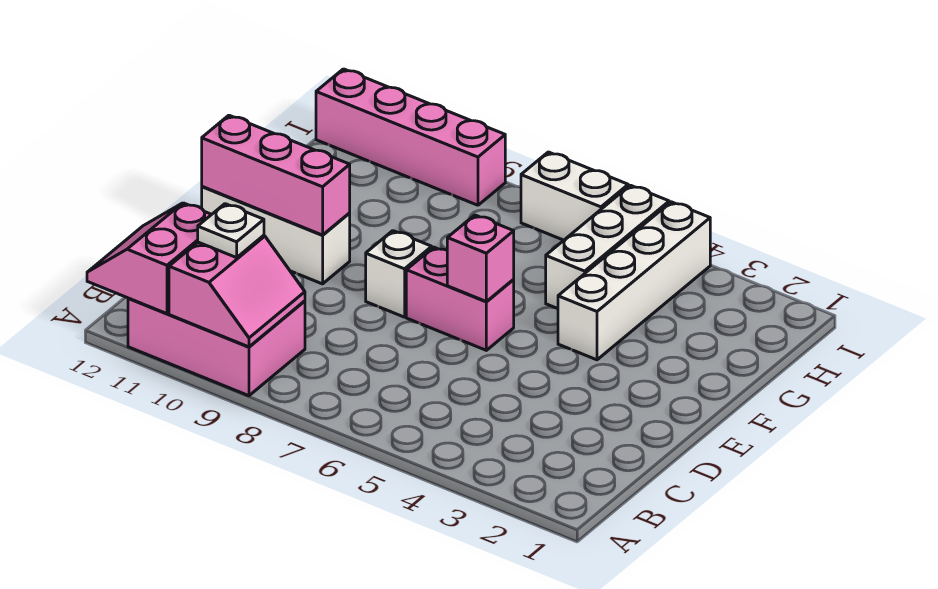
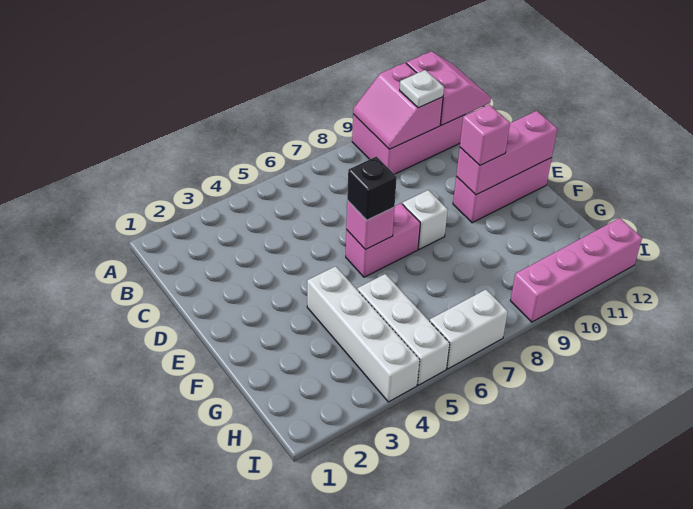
none -> black brick E6 level 3
white brick E10:E12 level 1 -> pink brick E10:E12 level 1
none -> pink brick E10 level 3

